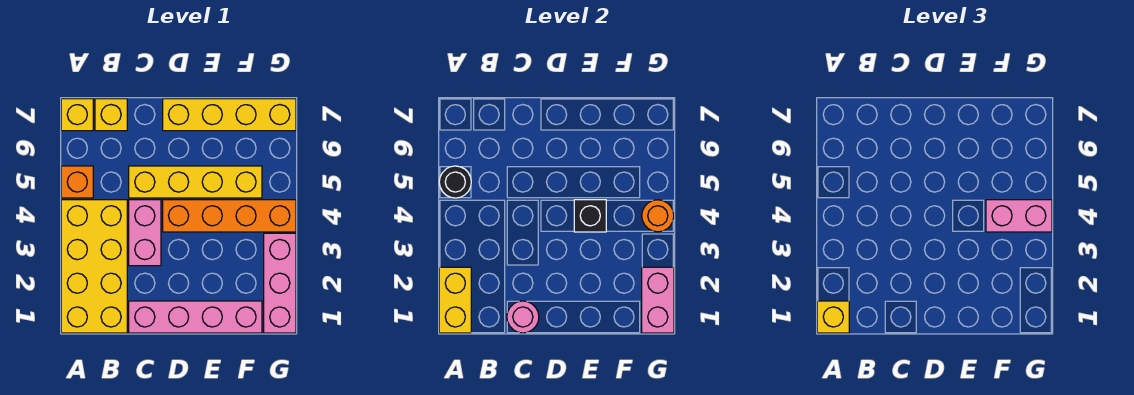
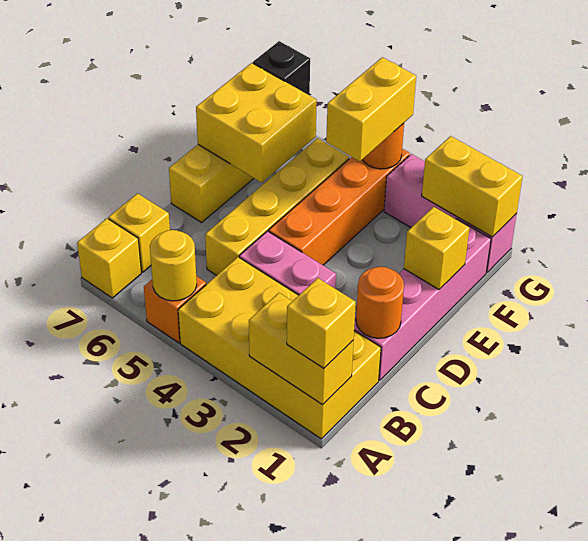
black round brick A5 level 2 -> yellow round brick A5 level 2
pink round brick C1 level 2 -> orange round brick C1 level 2
none -> yellow brick E1 level 2
black brick E4 level 2 -> black brick G7 level 2
none -> yellow brick E6:F7 level 2
pink brick F4:G4 level 3 -> yellow brick F4:G4 level 3
pink brick G1:G2 level 2 -> yellow brick G1:G2 level 2

